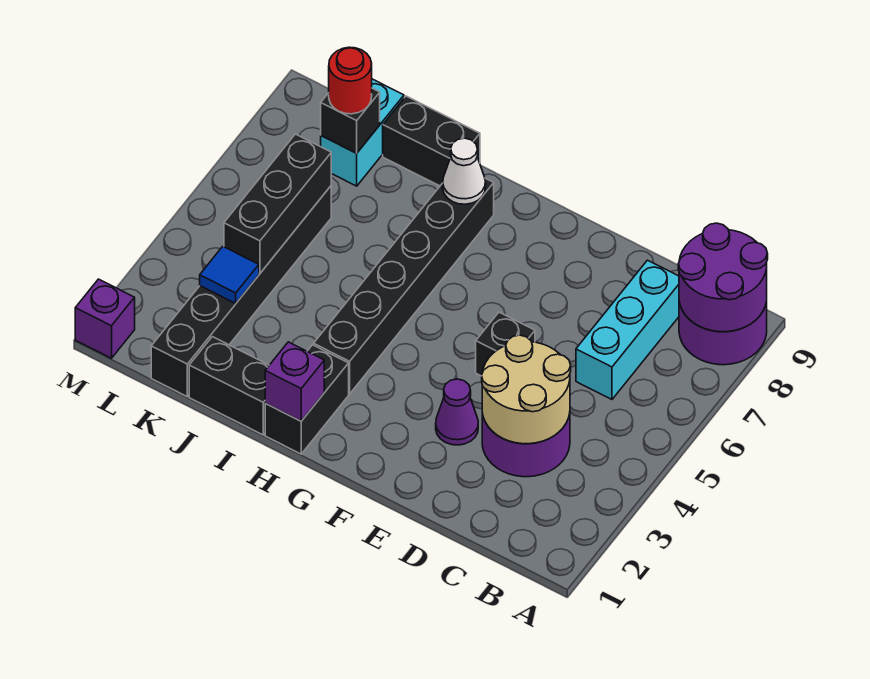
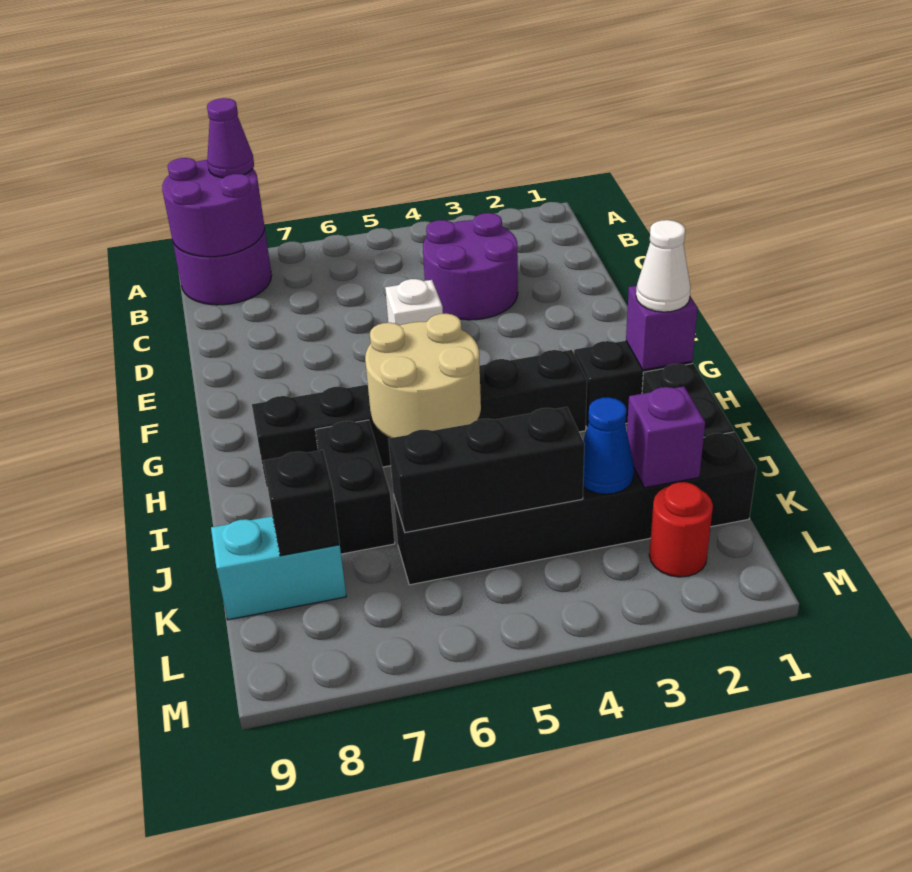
tan round brick C3:D4 level 2 -> tan round brick H5:I6 level 2
cyan brick C6:C8 level 1 -> none
purple cone E3 level 1 -> purple cone A8 level 3
black brick E5 level 1 -> white brick E5 level 1
white cone H8 level 2 -> white cone H1 level 3
black brick I9:J9 level 1 -> black brick I7:J7 level 1
blue tile K3 level 2 -> blue cone K3 level 2
red round brick K8 level 3 -> red round brick L2 level 1
purple brick M1 level 1 -> purple brick K2 level 2

